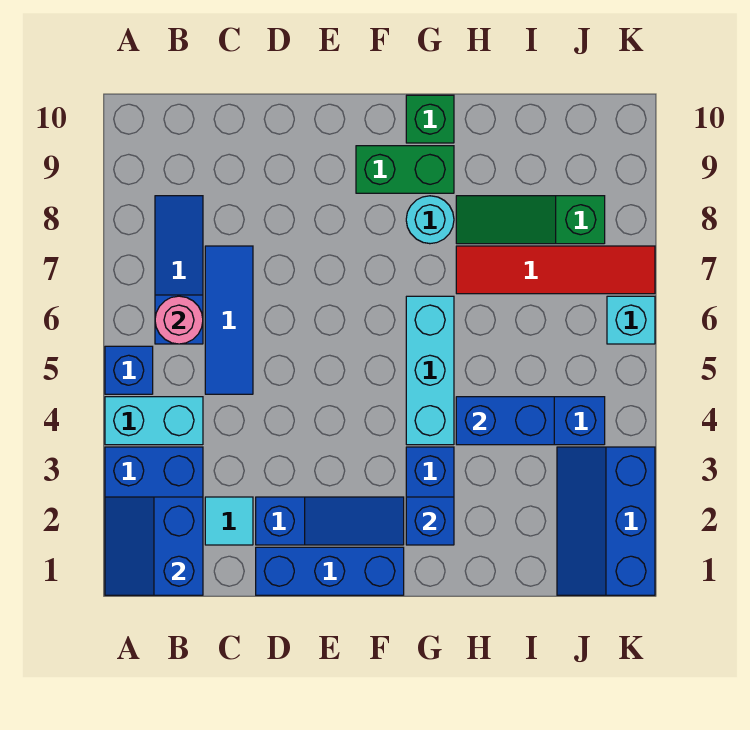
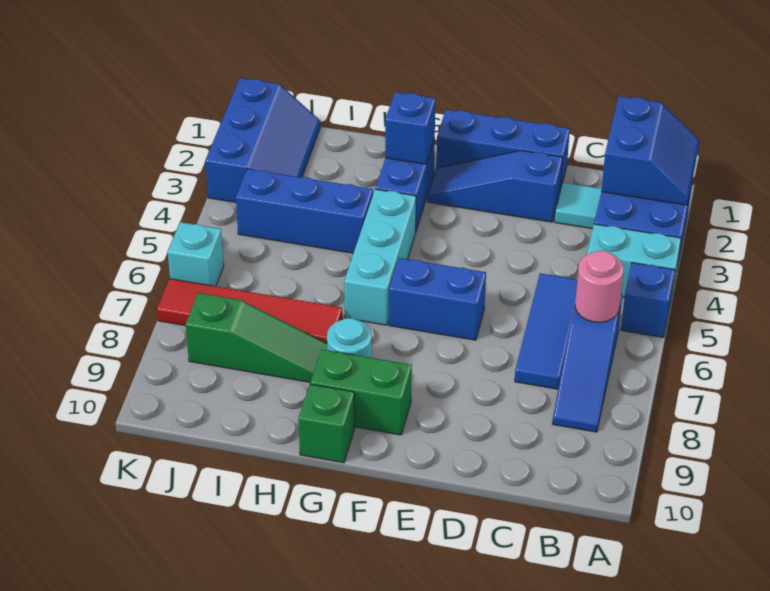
blue brick H4:I4 level 2 -> blue brick E6:F6 level 1

